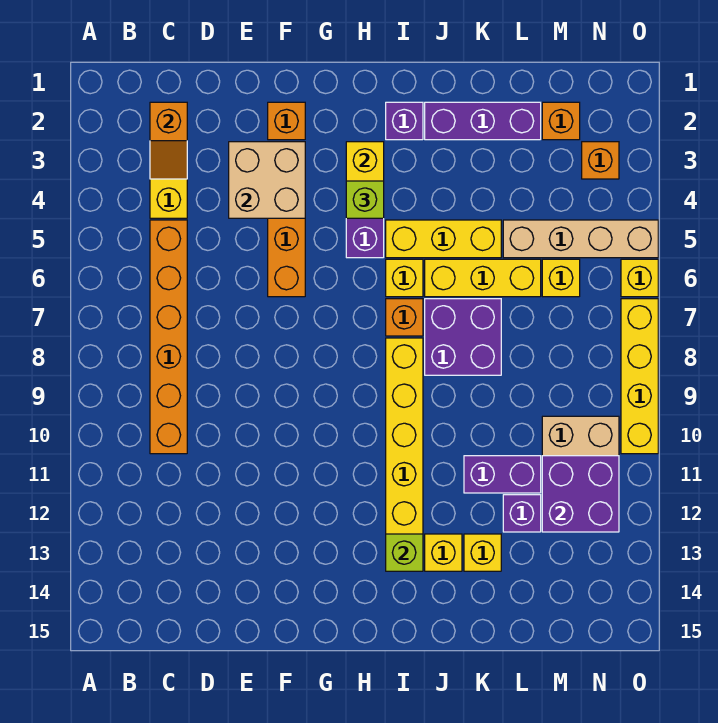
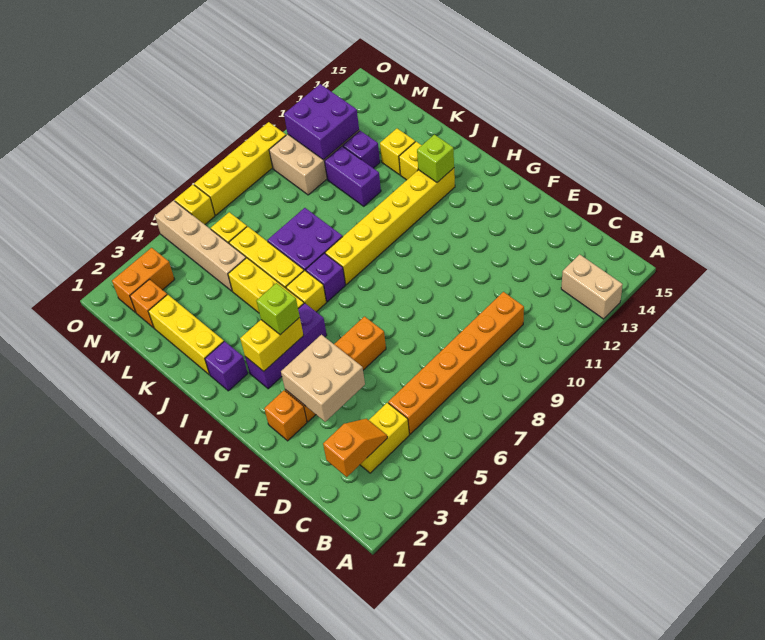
none -> tan brick A13:B13 level 1
orange brick I7 level 1 -> purple brick I7 level 1
purple brick J2:L2 level 1 -> yellow brick J2:L2 level 1
orange brick N3 level 1 -> orange brick N2:N3 level 1

